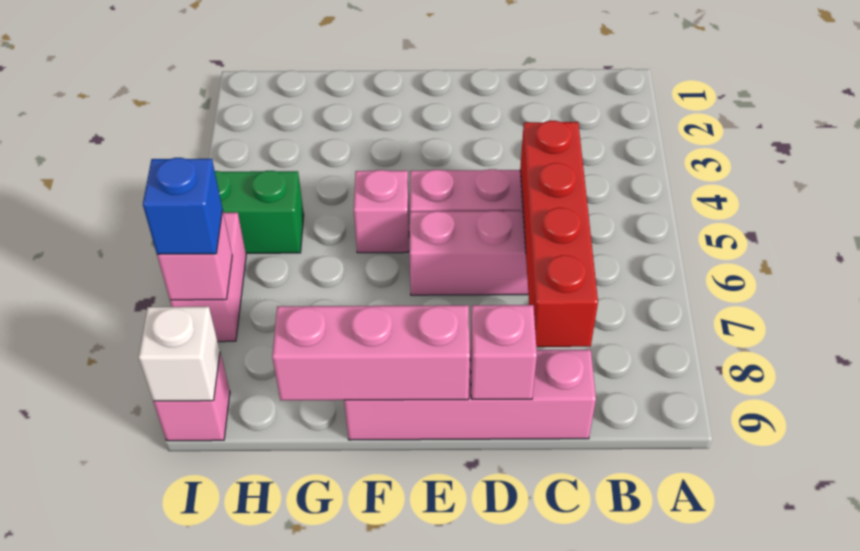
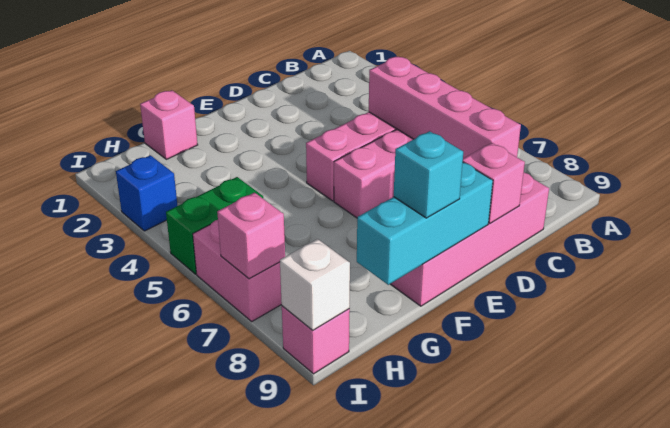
red brick C5:C8 level 2 -> pink brick C5:C8 level 2
pink brick E9:G9 level 2 -> cyan brick E9:G9 level 2
pink brick F5 level 1 -> pink brick G1 level 1
none -> cyan brick F9 level 3
blue brick I7 level 3 -> blue brick I3 level 1

